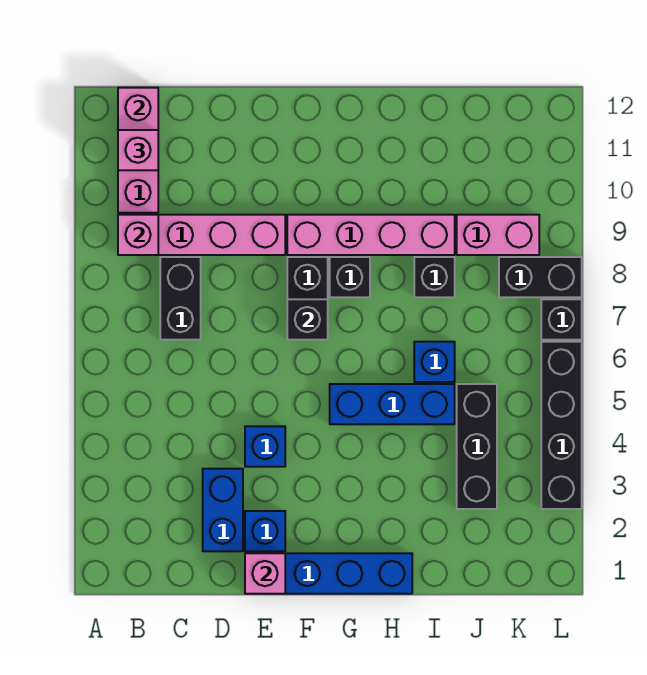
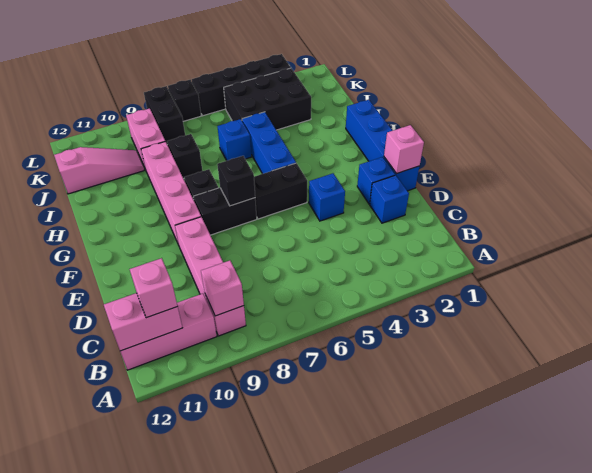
black brick C7:C8 level 1 -> black brick F5:F6 level 1
blue brick D2:D3 level 1 -> blue brick D2 level 1
black brick J3:J5 level 1 -> black brick J3:K5 level 1
none -> pink slope J10:J12 level 1 top 12

